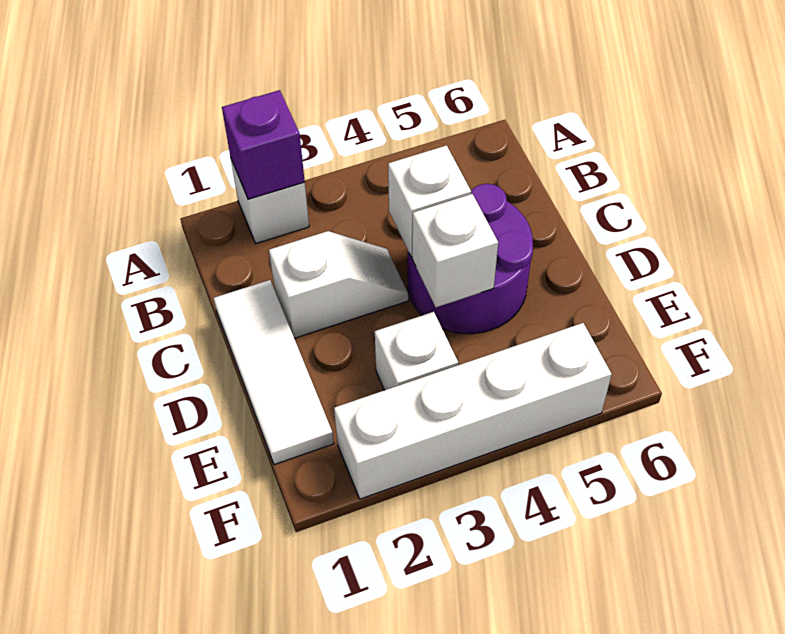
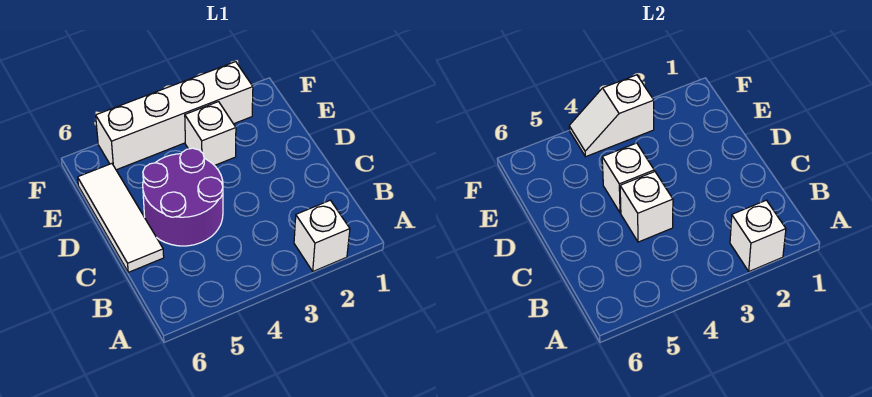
purple brick A2 level 2 -> white brick A2 level 2
white tile C1:E1 level 1 -> white tile C6:E6 level 1
white slope C2:C3 level 1 top 2 -> white slope F3:F4 level 2 top 3

